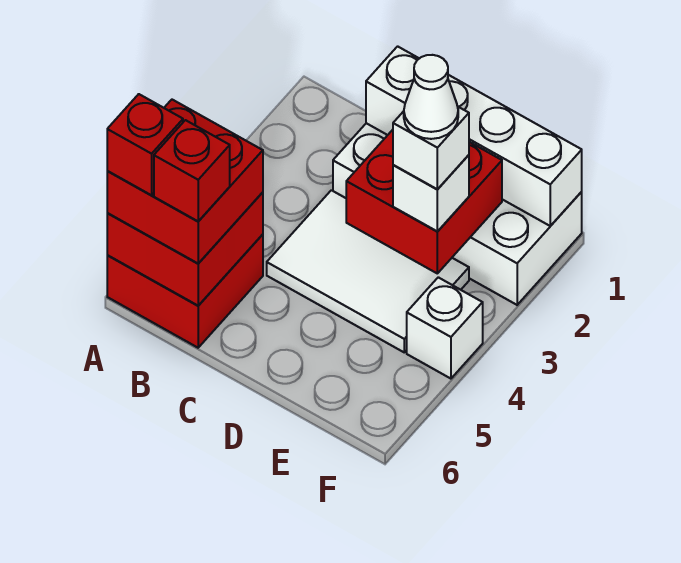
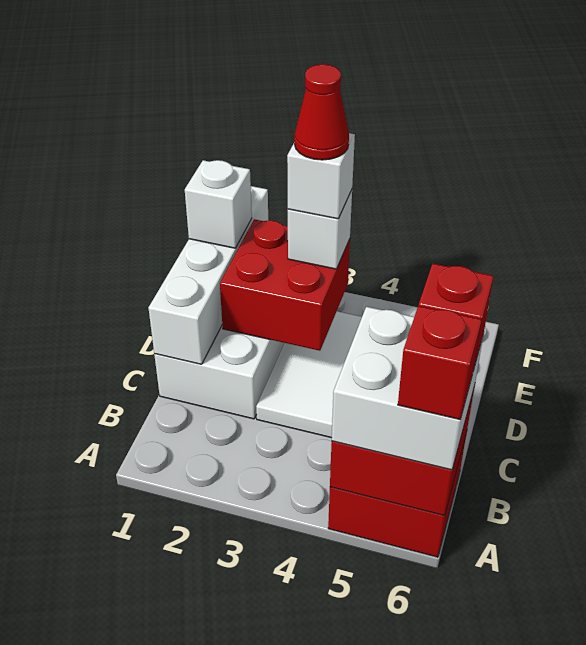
red brick A5:B6 level 3 -> white brick A5:B6 level 3
white cone E3 level 5 -> red cone E3 level 5
white brick F4 level 1 -> white brick E1 level 3

